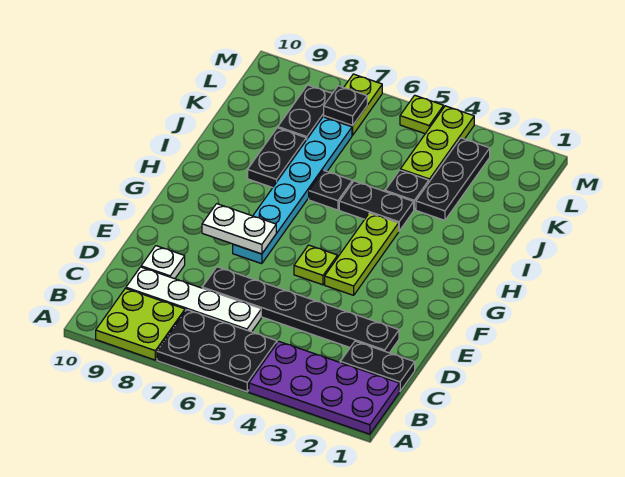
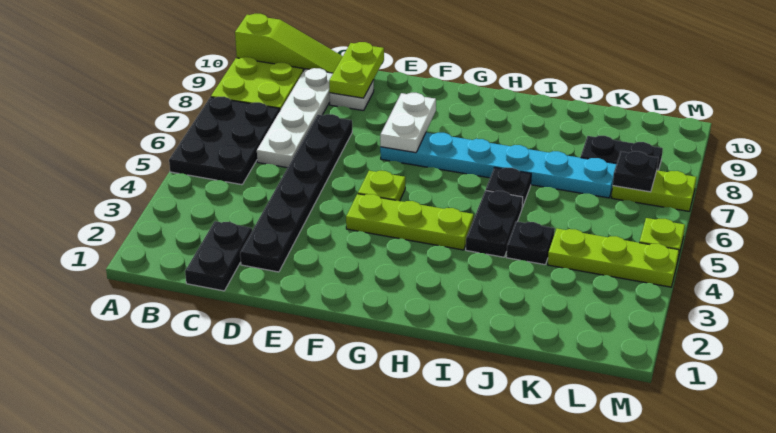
purple plate A1:B4 level 1 -> none
none -> lime slope A10:C10 level 1 top A
none -> lime plate D9:D10 level 2
black plate I8:J8 level 1 -> none
black plate J3:L3 level 1 -> none

